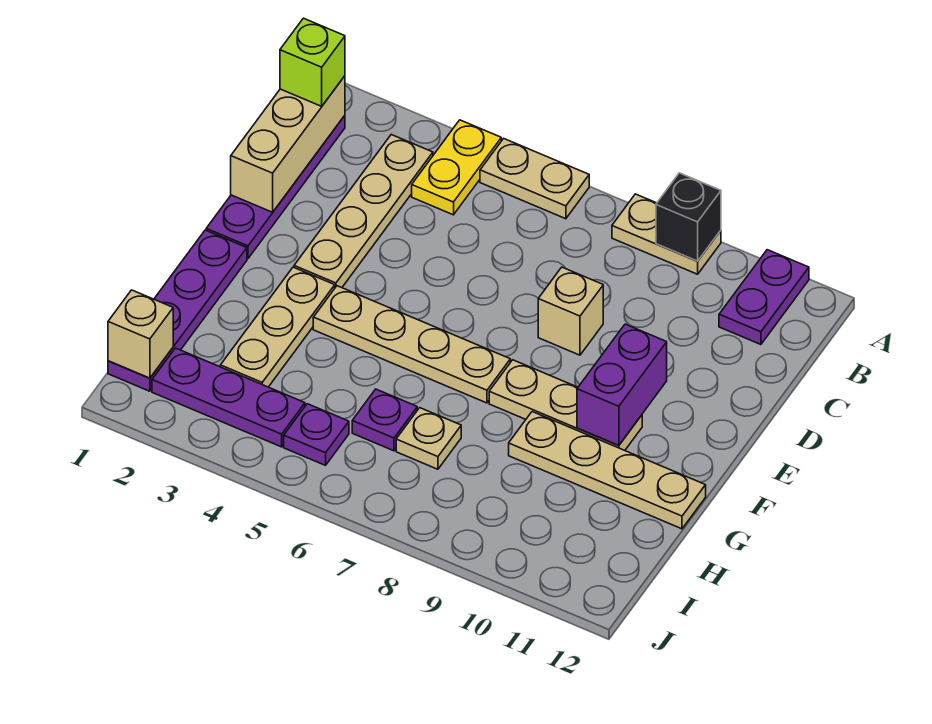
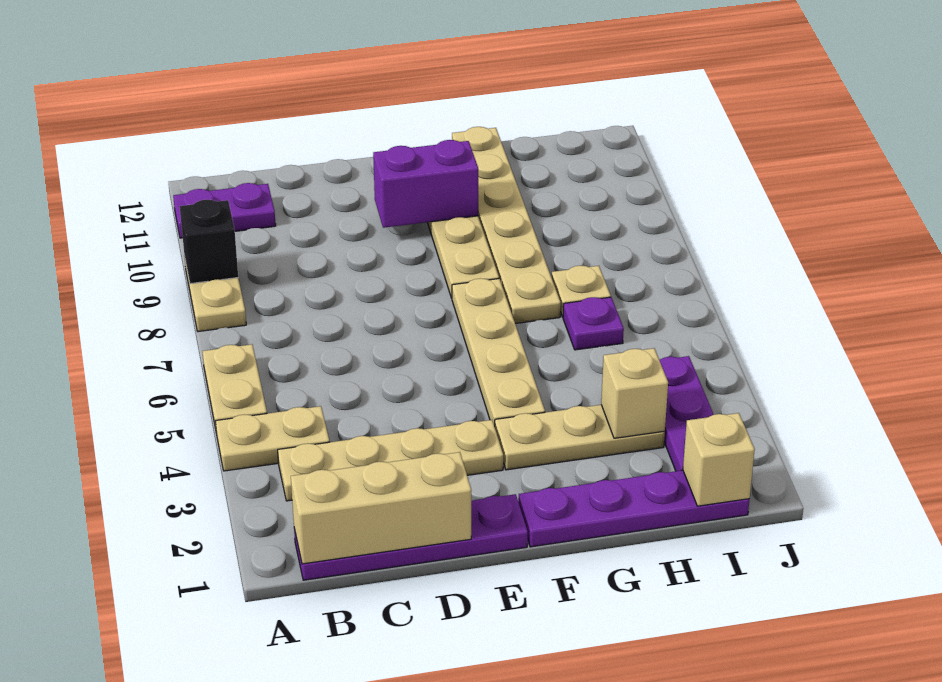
yellow plate A4:B4 level 1 -> tan plate A4:B4 level 1
lime brick B1 level 3 -> none
tan brick D8 level 1 -> tan brick H3 level 2
tan plate G9:G12 level 1 -> tan plate G7:G12 level 1
purple plate I5 level 1 -> none

